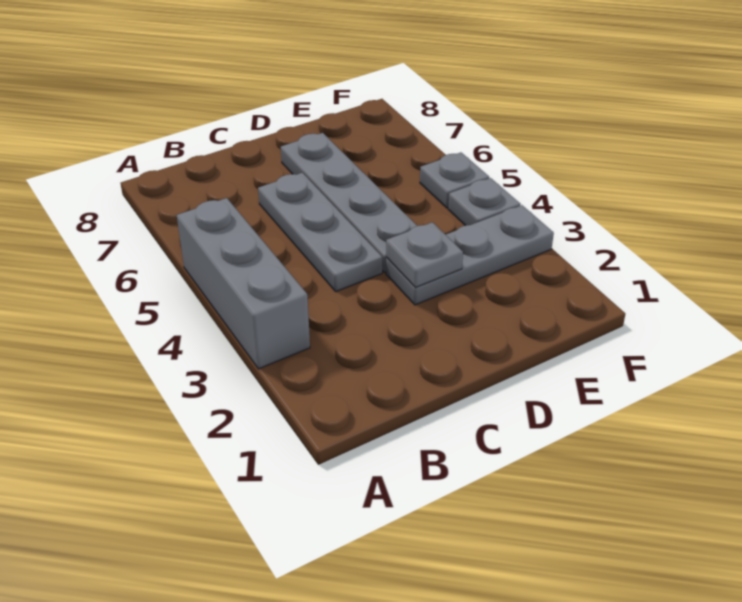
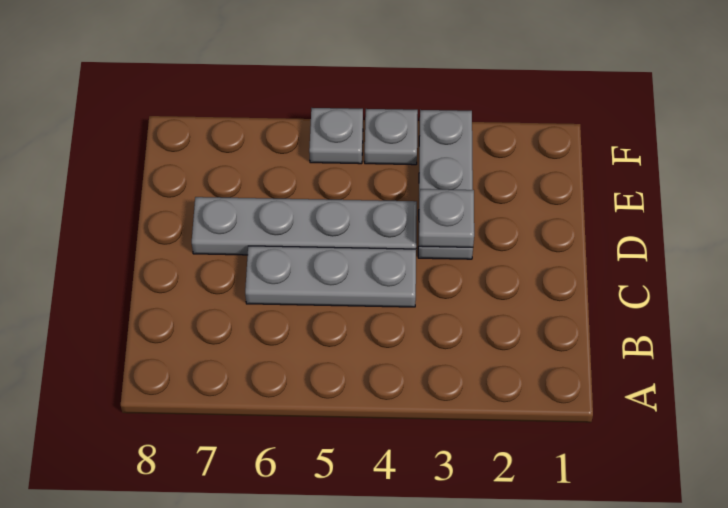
grey brick A3:A5 level 1 -> none

